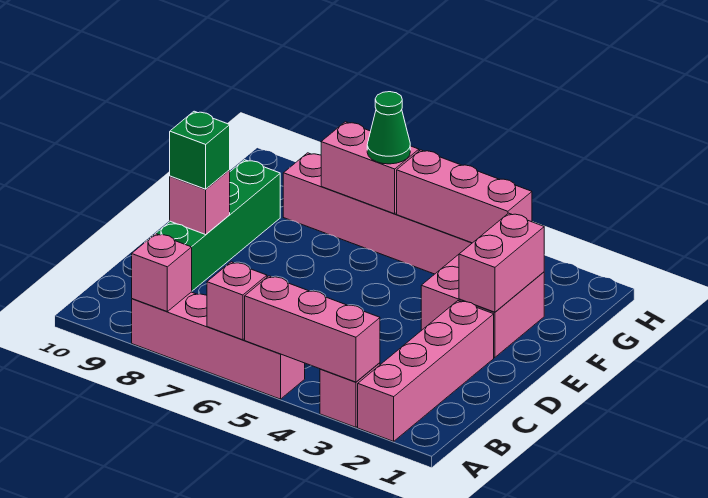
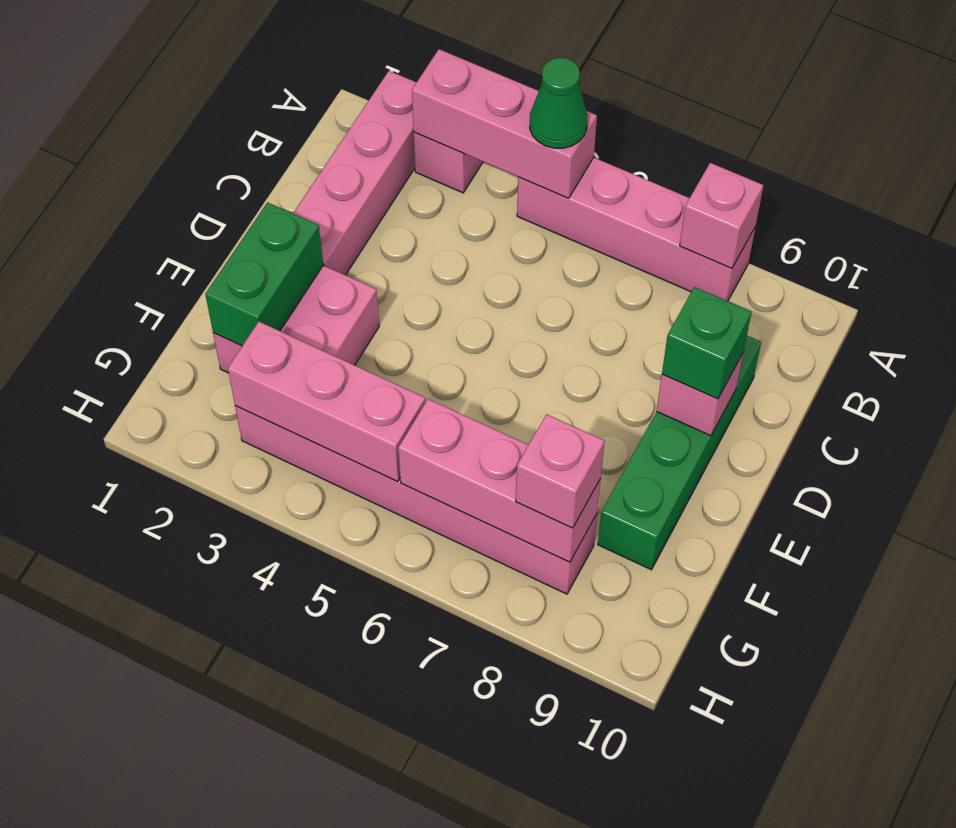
pink brick A6 level 2 -> pink brick G8 level 3
pink brick E2:F2 level 2 -> green brick E2:F2 level 2
pink brick G6:G7 level 2 -> pink brick G6:G8 level 2
green cone G6 level 3 -> green cone A5 level 3

